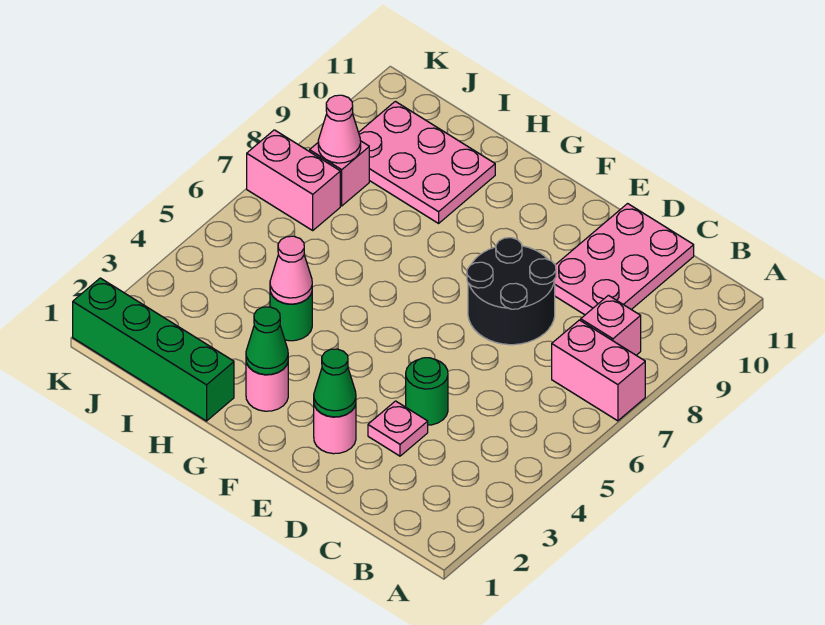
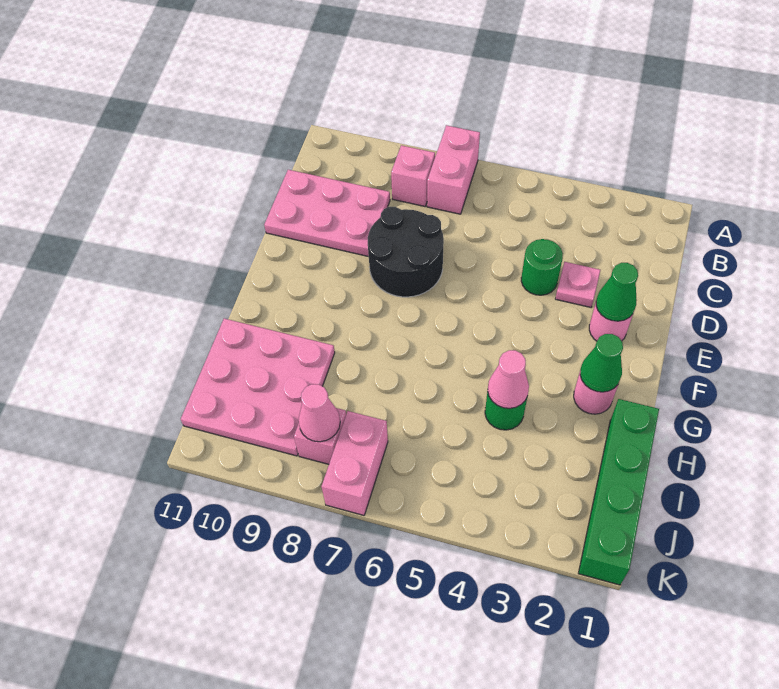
pink plate H9:J10 level 1 -> pink plate H9:J11 level 1

